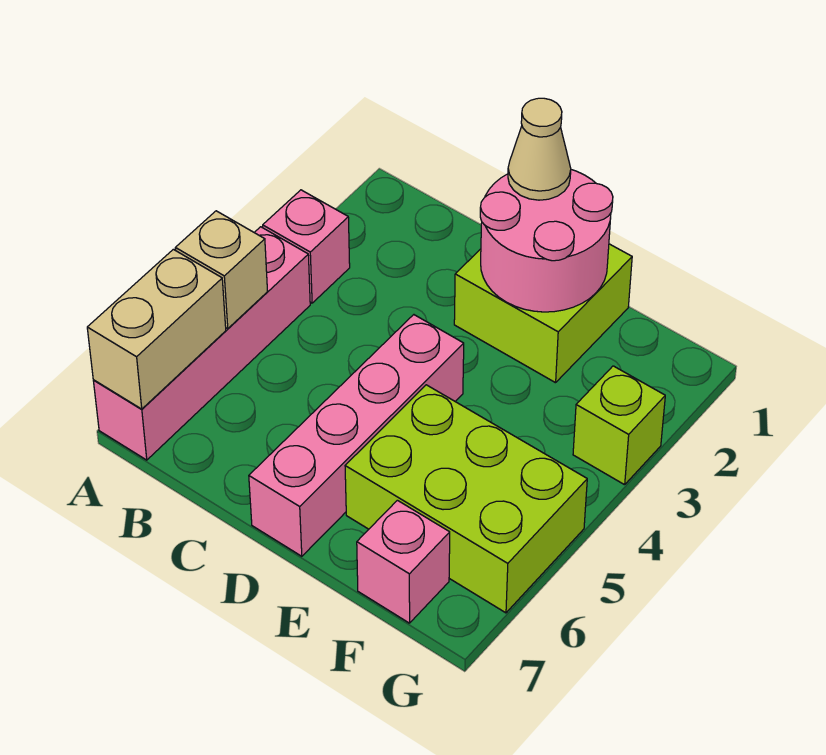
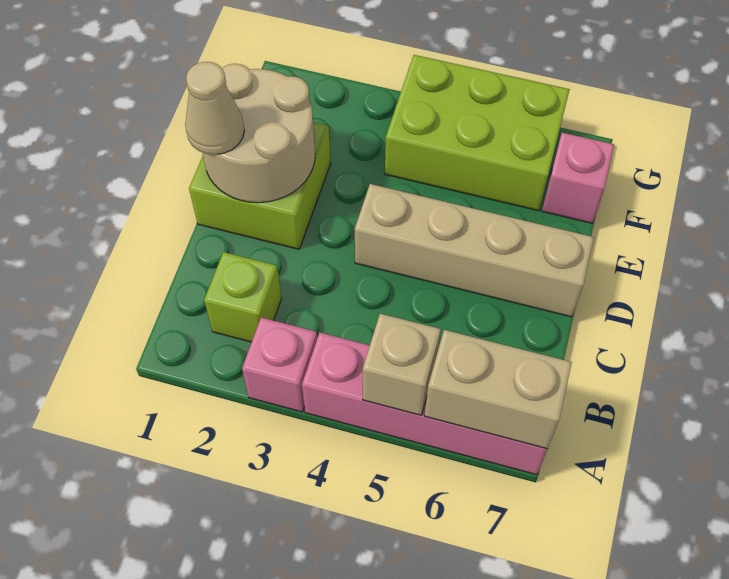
pink round brick D1:E2 level 2 -> tan round brick D1:E2 level 2
pink brick D4:D7 level 1 -> tan brick D4:D7 level 1
lime brick E5:G6 level 1 -> lime brick F4:G6 level 1
lime brick G3 level 1 -> lime brick B2 level 1

